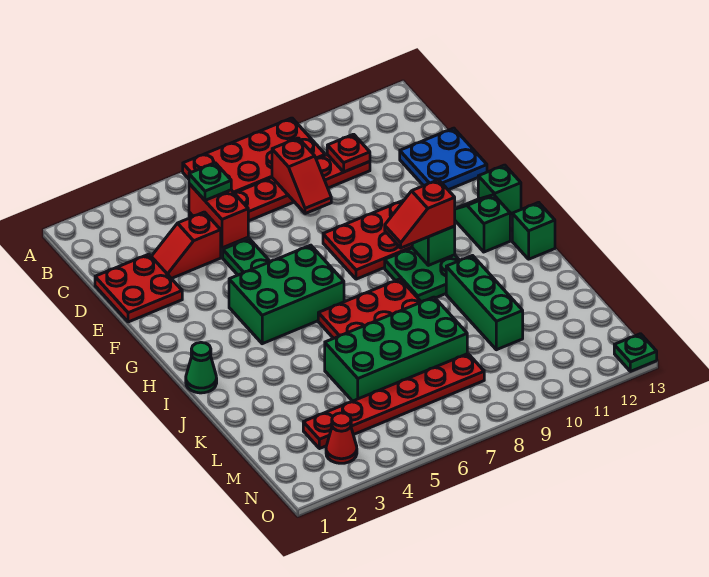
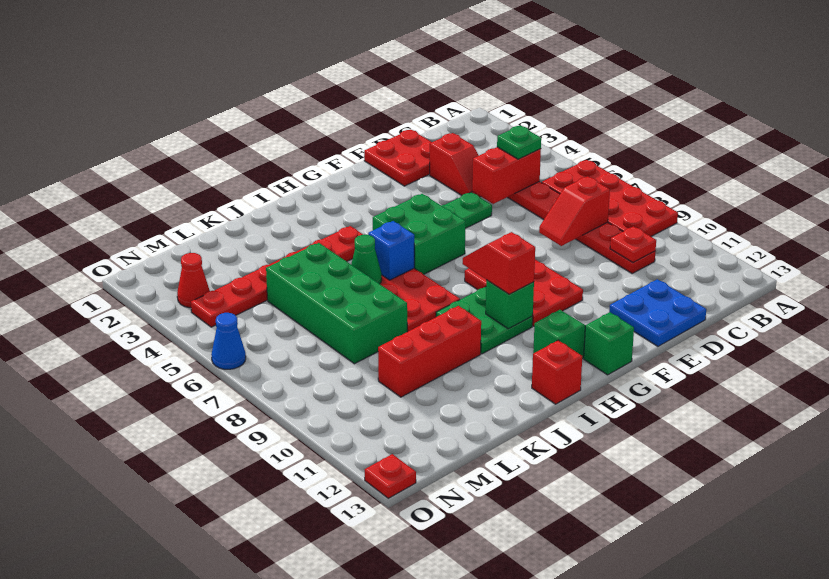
red slope D3:D4 level 1 top 4 -> red slope D3:D4 level 1 top 3
green brick G4:H6 level 1 -> green brick G5:H6 level 1
green cone I1 level 1 -> green cone J6 level 2
none -> blue brick I6 level 2
green brick I13 level 1 -> red brick I13 level 1
green brick J10:L10 level 1 -> red brick J10:L10 level 1
red plate M3:M8 level 1 -> red plate I4:N4 level 1
none -> blue cone O6 level 1
green plate O13 level 1 -> red plate O13 level 1

